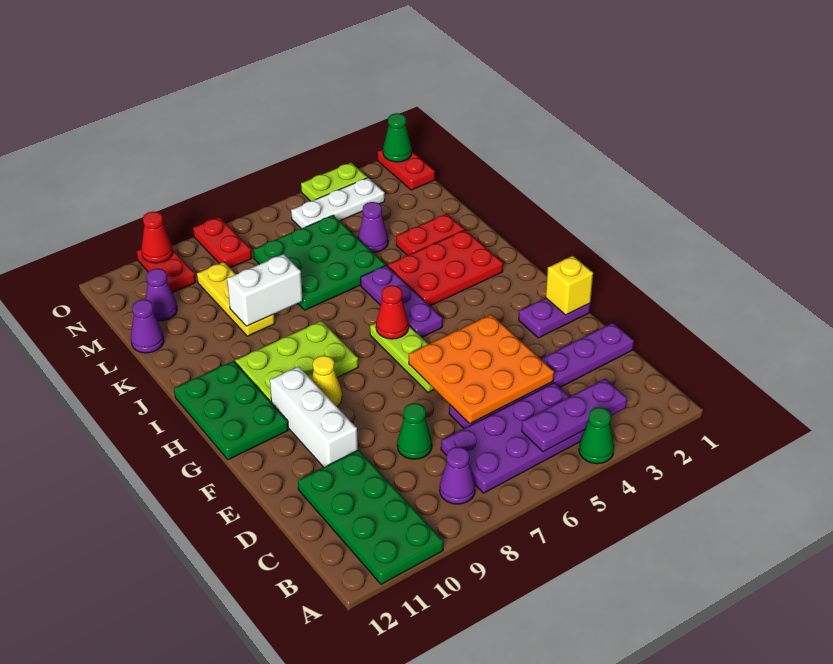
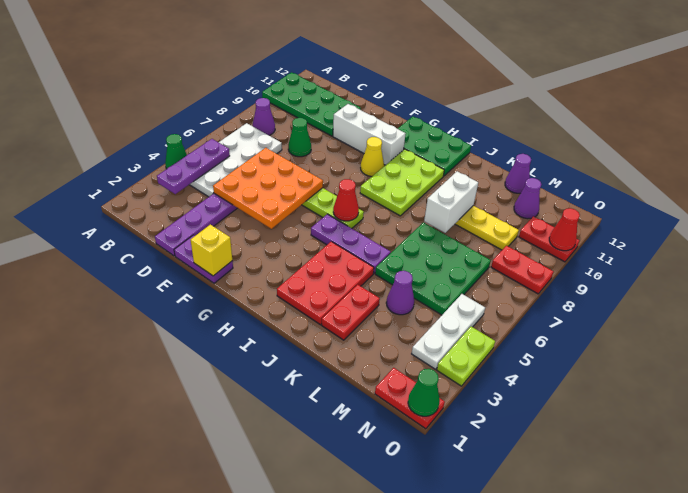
purple plate B4:C7 level 1 -> white plate B4:C7 level 1
purple plate F1:F2 level 1 -> purple plate E1:F1 level 1

